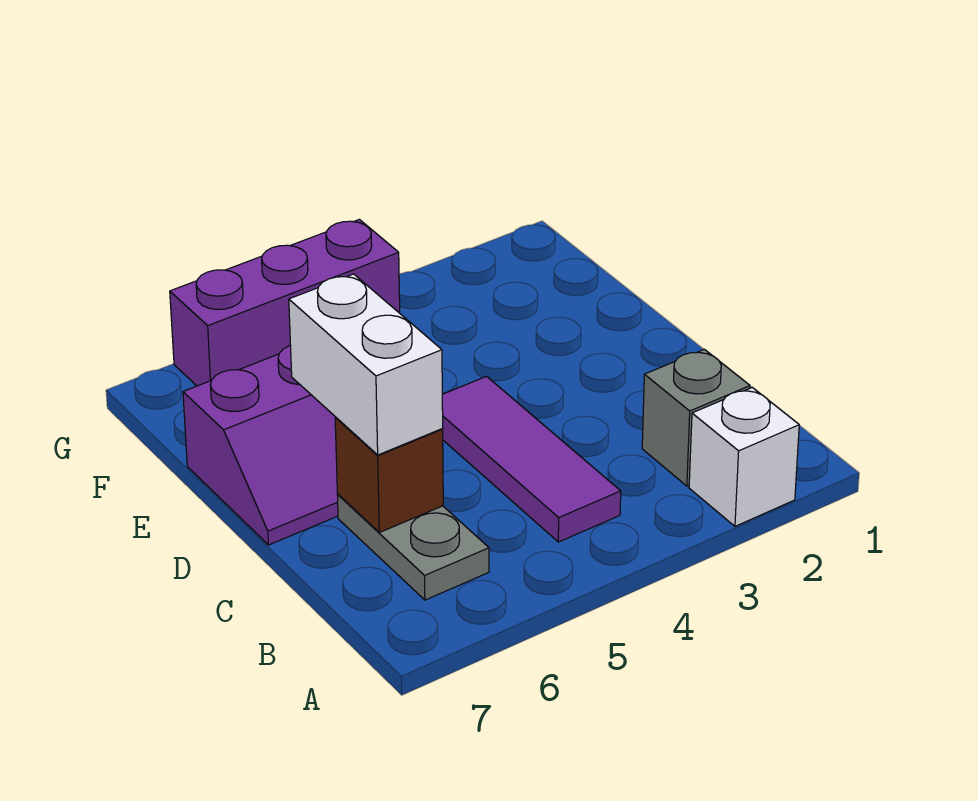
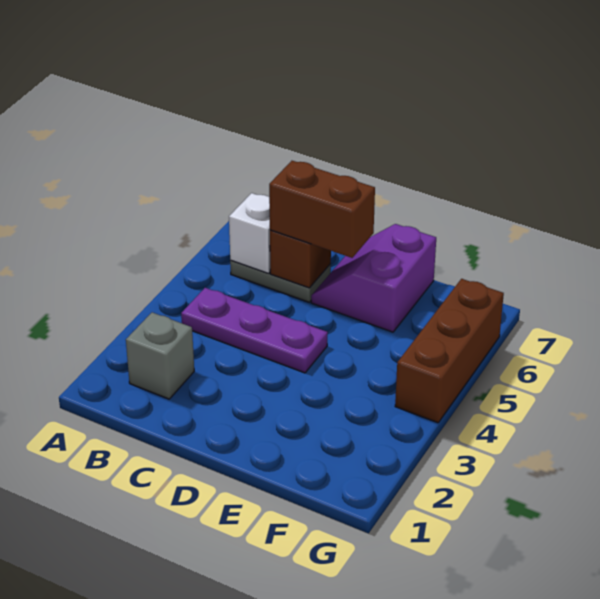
white brick A2 level 1 -> white brick B6 level 2
purple tile B4:D4 level 1 -> purple plate B4:D4 level 1
white brick C6:D6 level 3 -> brown brick C6:D6 level 3
purple brick G4:G6 level 1 -> brown brick G4:G6 level 1

